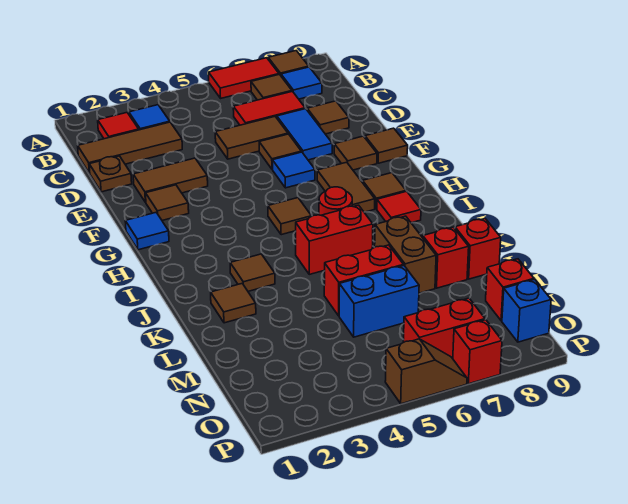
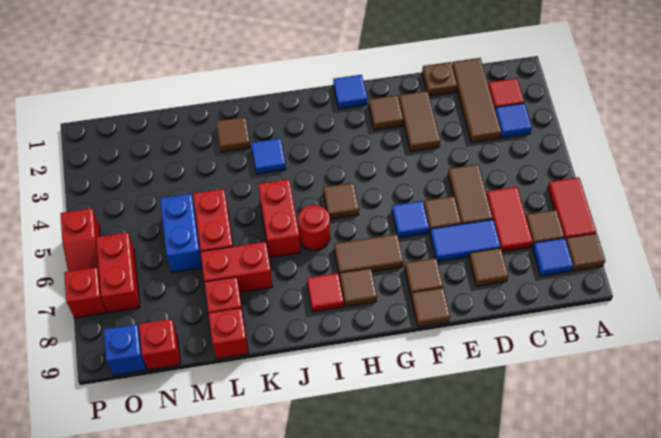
brown tile J3 level 1 -> blue tile J3 level 1
brown brick K7:L7 level 1 -> red brick K7:L7 level 1
brown slope P5:P6 level 1 top 5 -> red slope P5:P6 level 1 top 5

